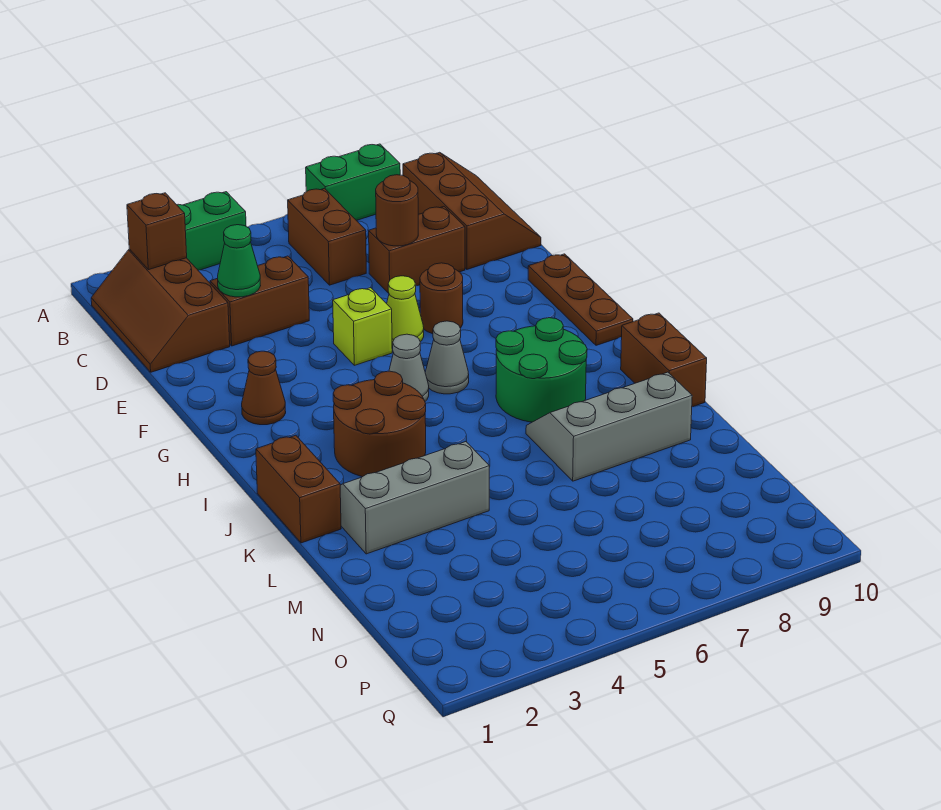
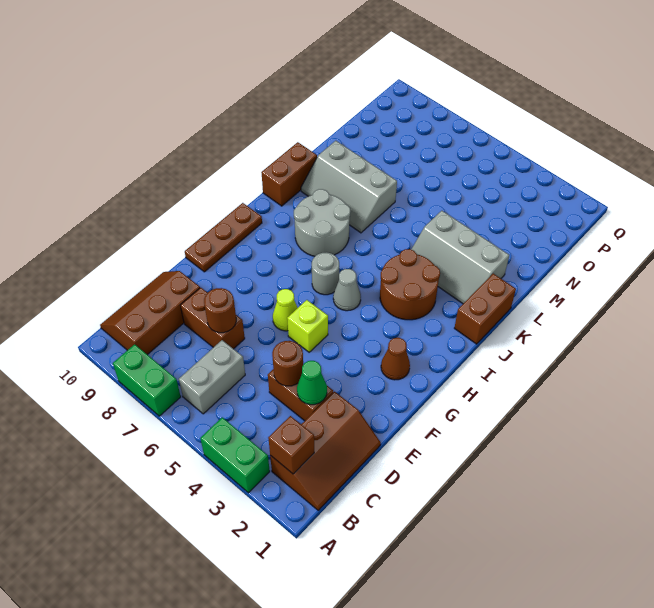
brown brick B6:C6 level 1 -> grey brick B6:C6 level 1
brown round brick F7 level 1 -> brown round brick D4 level 2
grey cone H6 level 1 -> grey round brick H6 level 1
green round brick I7:J8 level 1 -> grey round brick I7:J8 level 1

